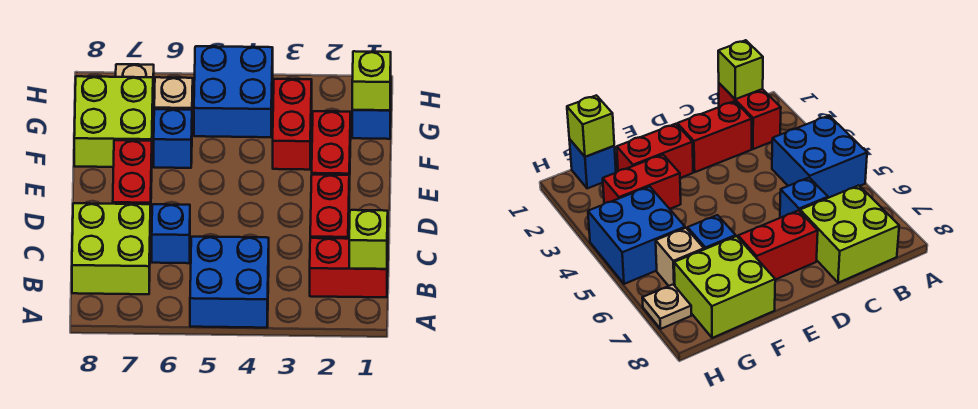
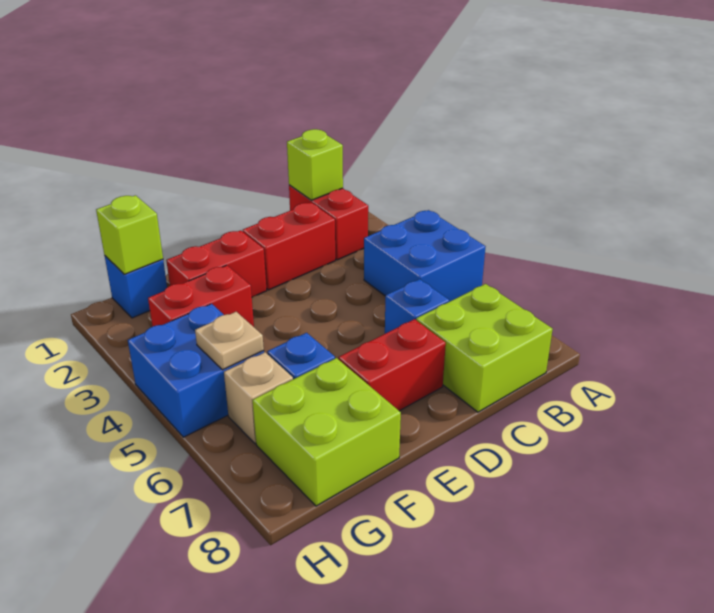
tan plate H7 level 1 -> tan plate G5 level 2

